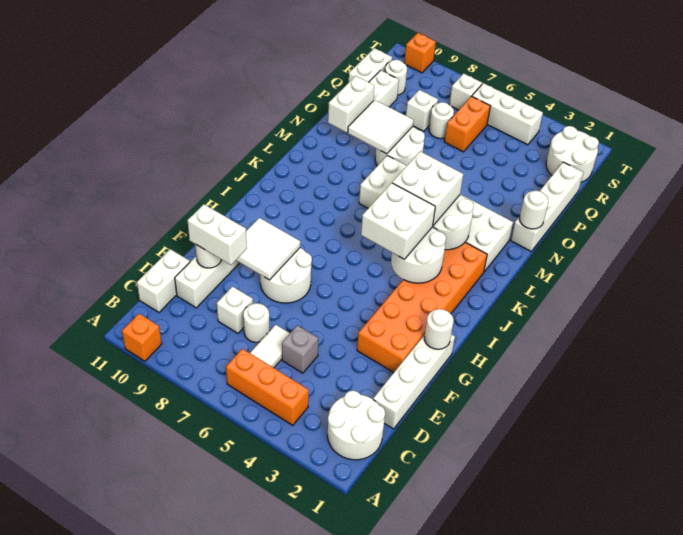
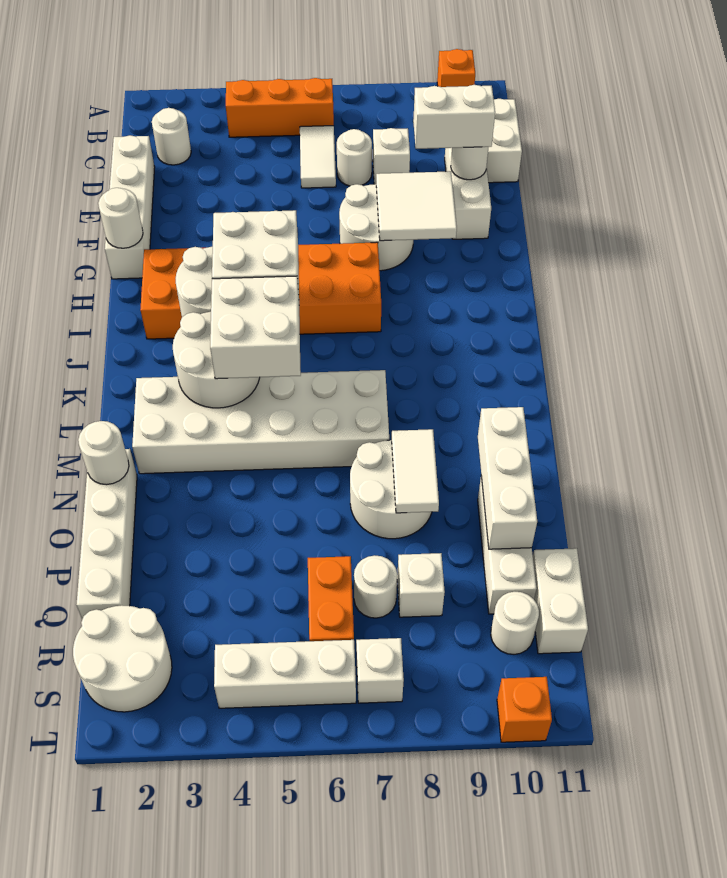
white round brick B1:C2 level 1 -> white round brick C2 level 1
grey brick D5 level 1 -> none
orange brick F2:K3 level 1 -> orange brick H2:I7 level 1
white tile N8:O9 level 2 -> white tile N8:O8 level 2
white brick N10:O10 level 2 -> white brick N10:P10 level 2

